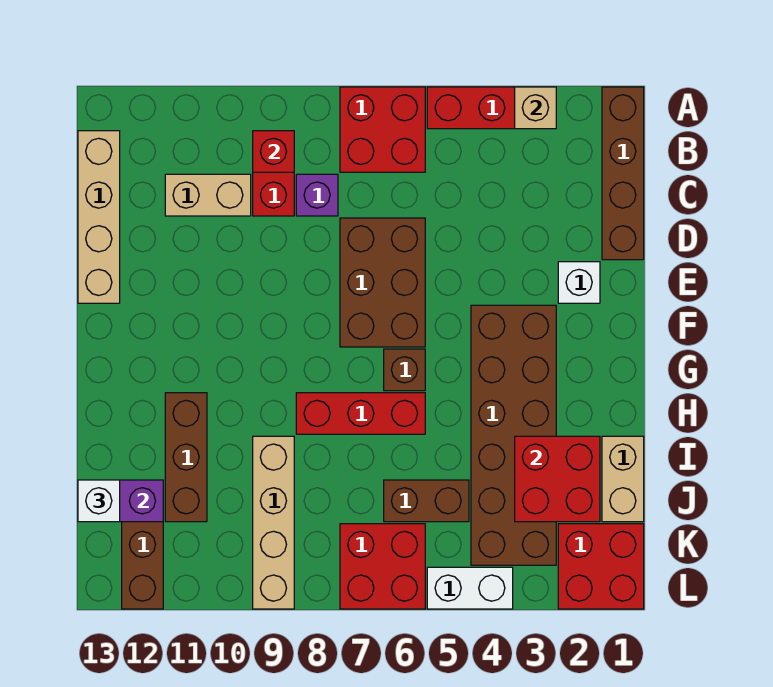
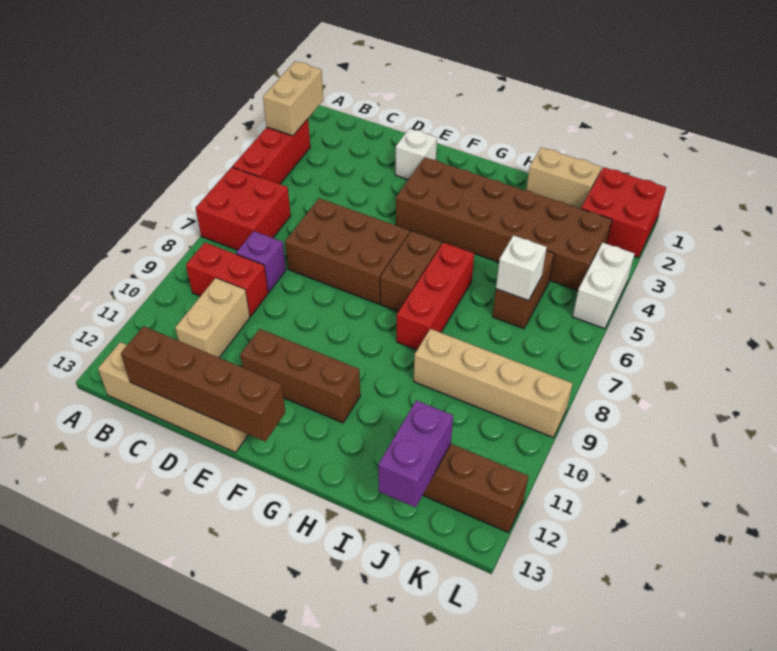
brown brick A1:D1 level 1 -> brown brick C13:F13 level 2
tan brick A3 level 2 -> tan brick A2:A3 level 2
red brick B9 level 2 -> none
brown brick G6 level 1 -> brown brick G6:G7 level 1
brown brick H11:J11 level 1 -> brown brick E11:G11 level 1
red brick I2:J3 level 2 -> none
white brick J13 level 3 -> white brick J6 level 2
red brick K6:L7 level 1 -> none

